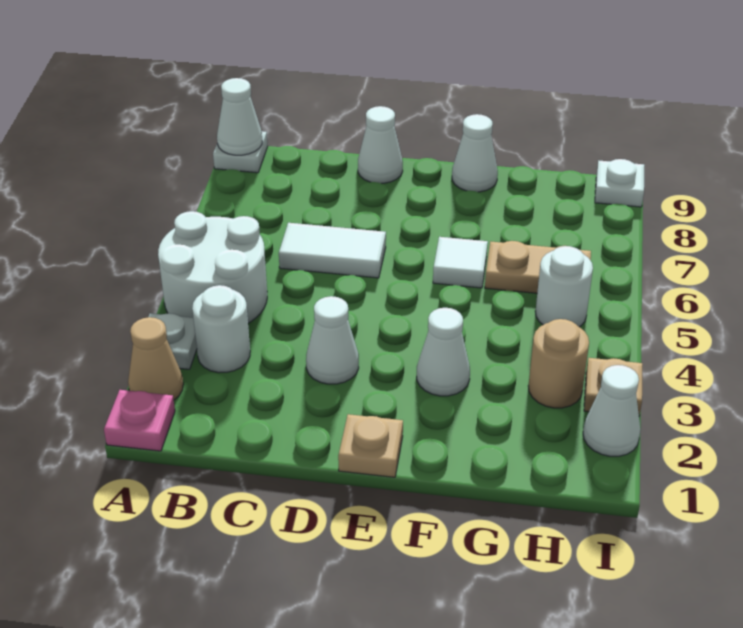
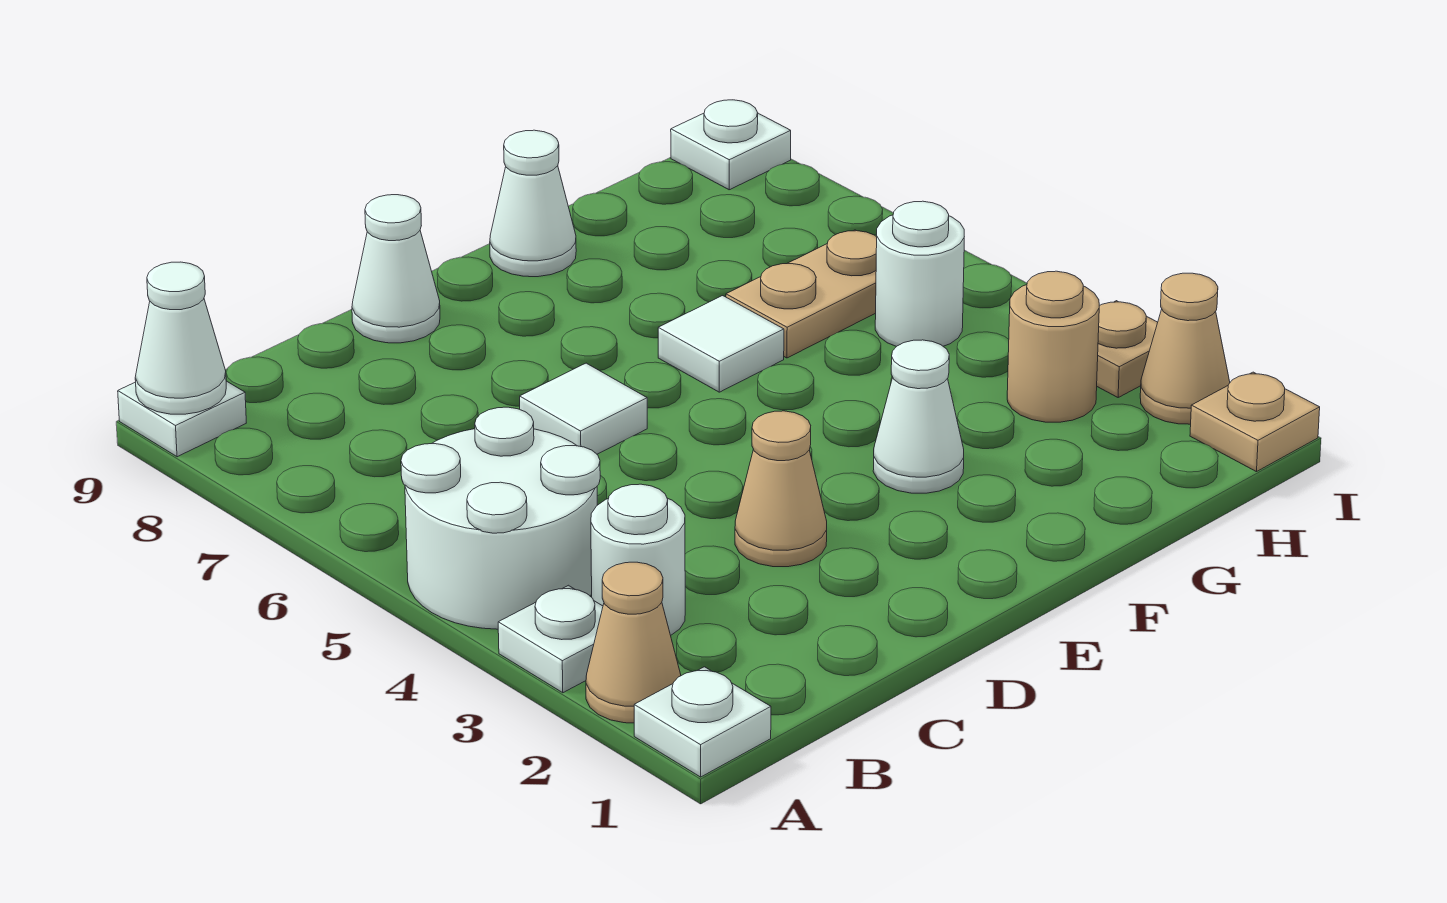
pink plate A1 level 1 -> white plate A1 level 1
white tile C6:D6 level 1 -> white tile D6 level 1
white cone D3 level 1 -> tan cone D3 level 1
tan plate E1 level 1 -> tan plate I1 level 1
white cone I2 level 1 -> tan cone I2 level 1

